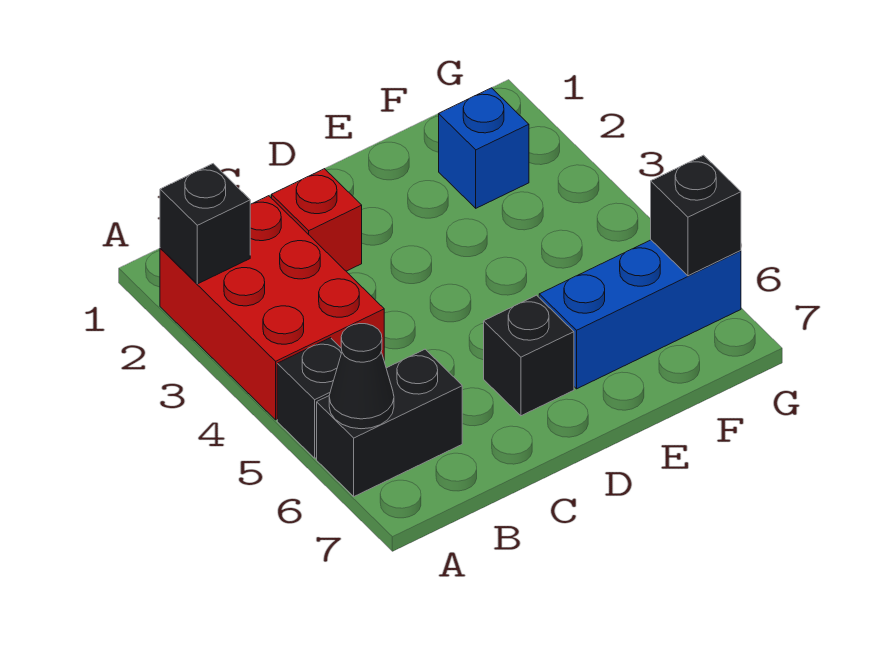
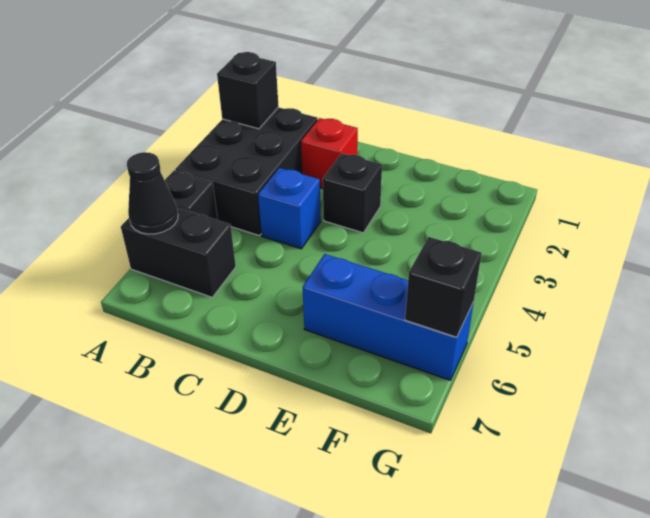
red brick A2:B4 level 1 -> black brick A2:B4 level 1
black brick D6 level 1 -> black brick D3 level 1
blue brick F2 level 1 -> blue brick C4 level 1

